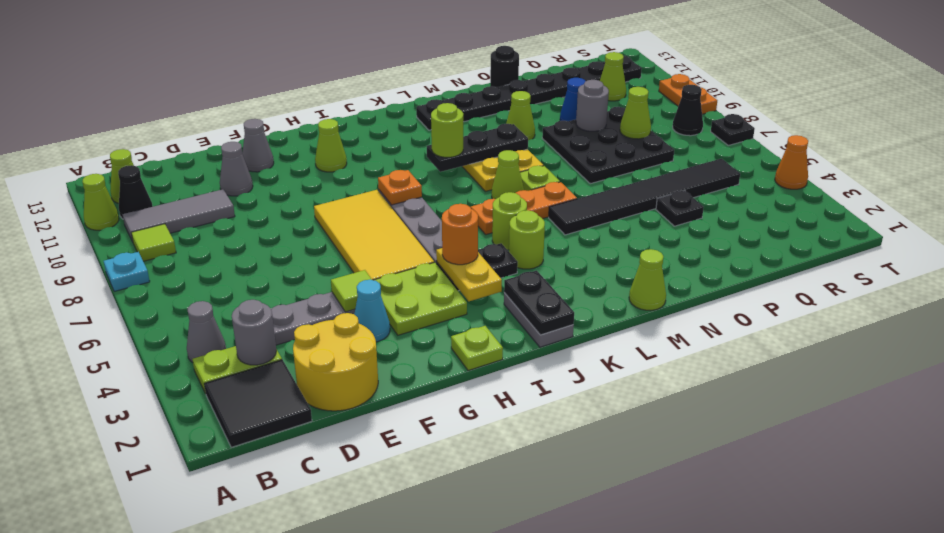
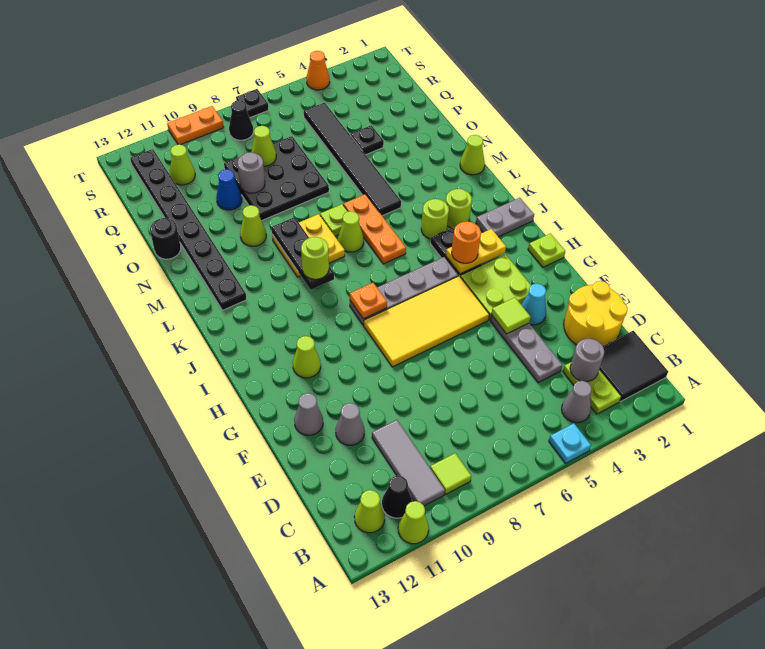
cyan plate A8 level 1 -> cyan plate A5 level 1
black plate J1:J2 level 2 -> none
lime round brick K5 level 1 -> lime round brick K3 level 1

